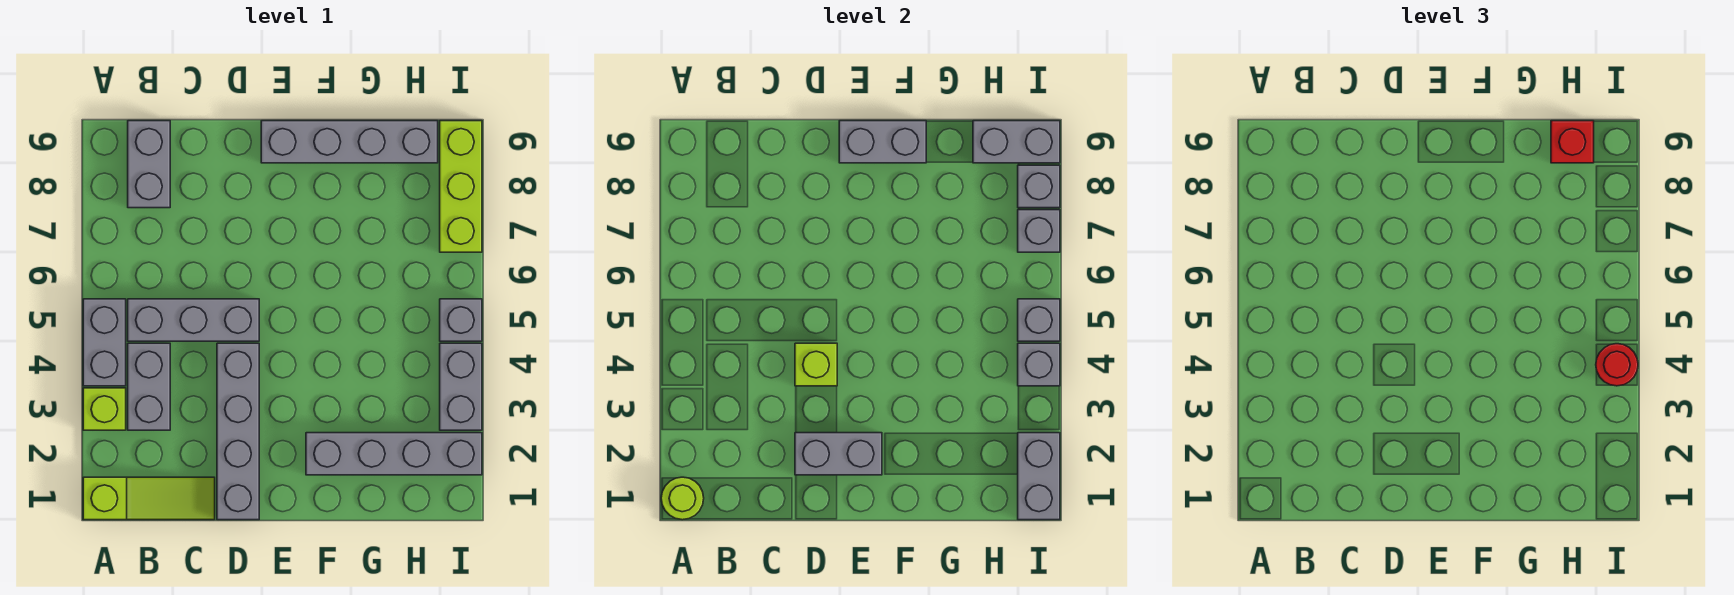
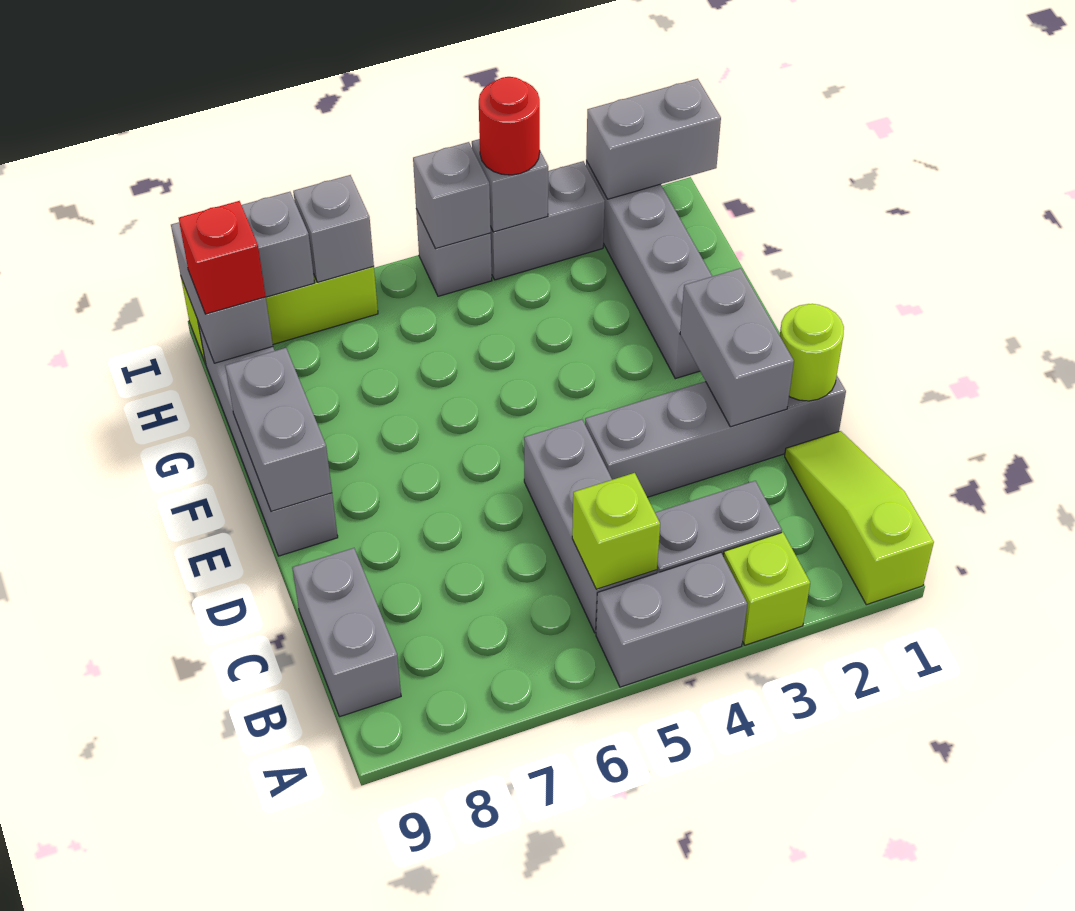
lime round brick A1 level 2 -> lime round brick D1 level 2
grey brick B8:B9 level 1 -> grey brick B9:C9 level 1
lime brick D4 level 2 -> lime brick B5 level 2

